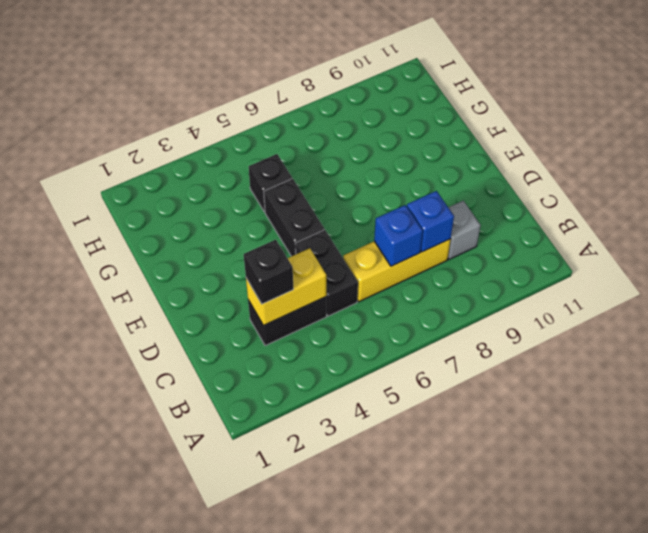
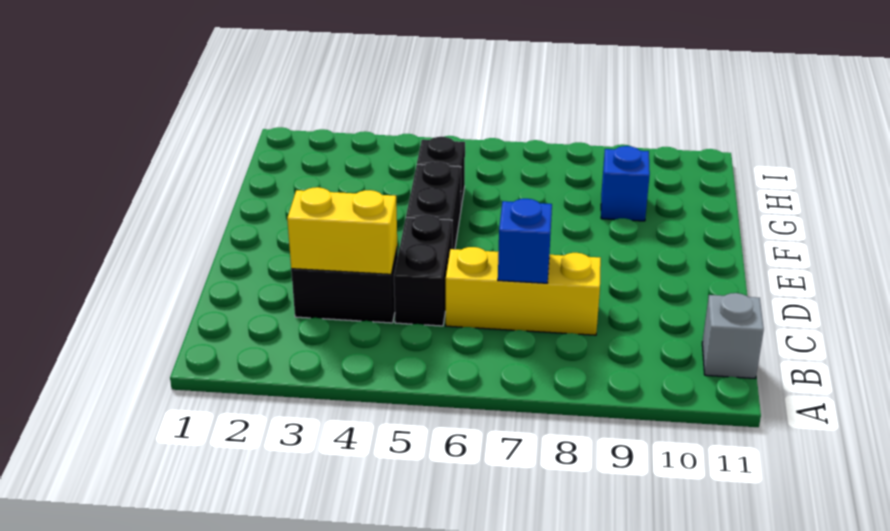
black brick C3 level 3 -> none
blue brick C8 level 2 -> blue brick G9 level 1
grey brick C9 level 1 -> grey brick B11 level 1

